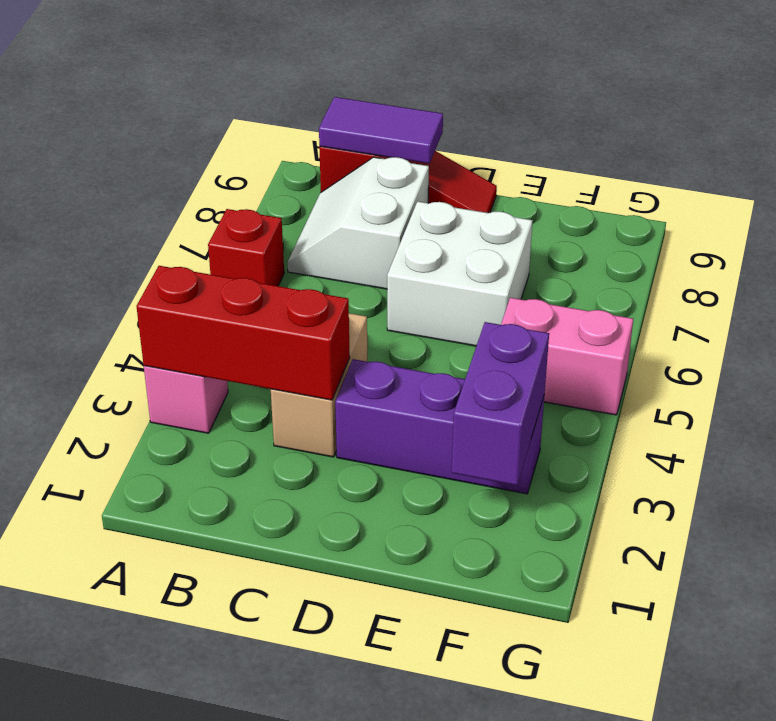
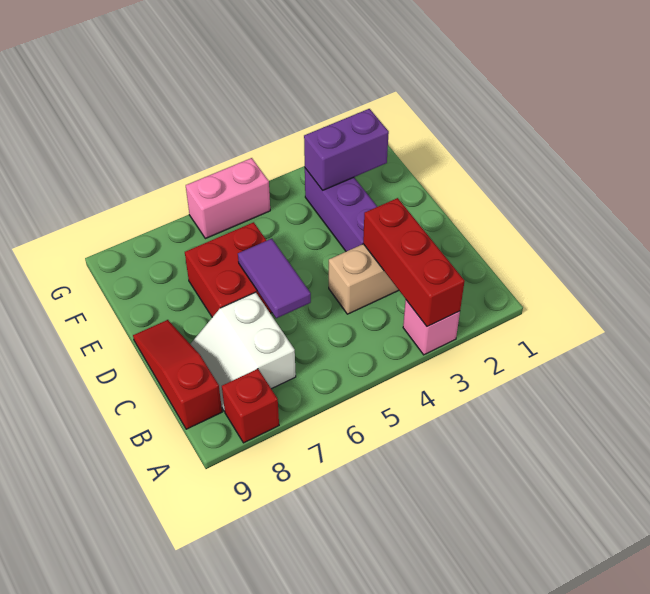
red brick A6 level 1 -> red brick A8 level 1
white slope B7:C8 level 1 top C -> white slope B7:C8 level 1 top 7
purple tile B9:C9 level 2 -> purple tile C6:D6 level 2
white brick D6:E7 level 1 -> red brick D6:E7 level 1
pink brick F5:G5 level 1 -> pink brick G5:G6 level 1

